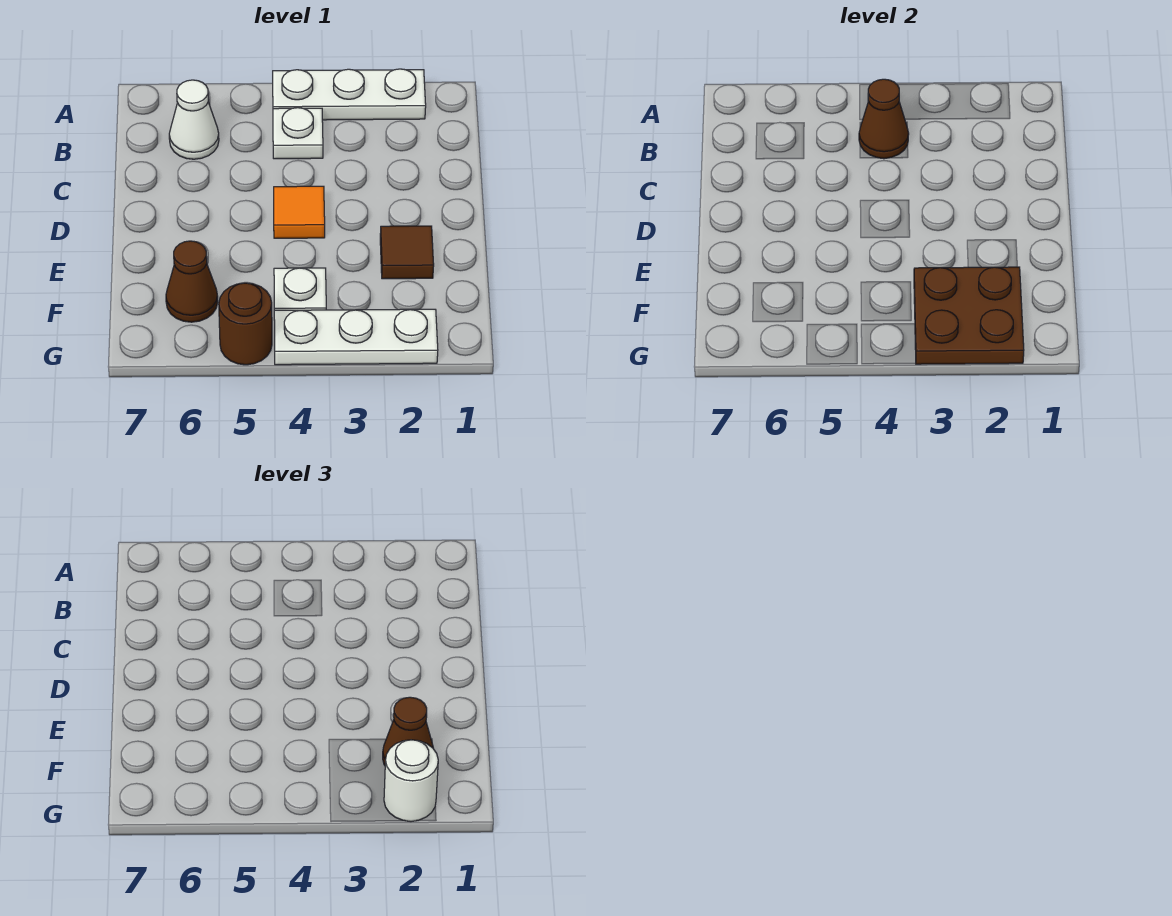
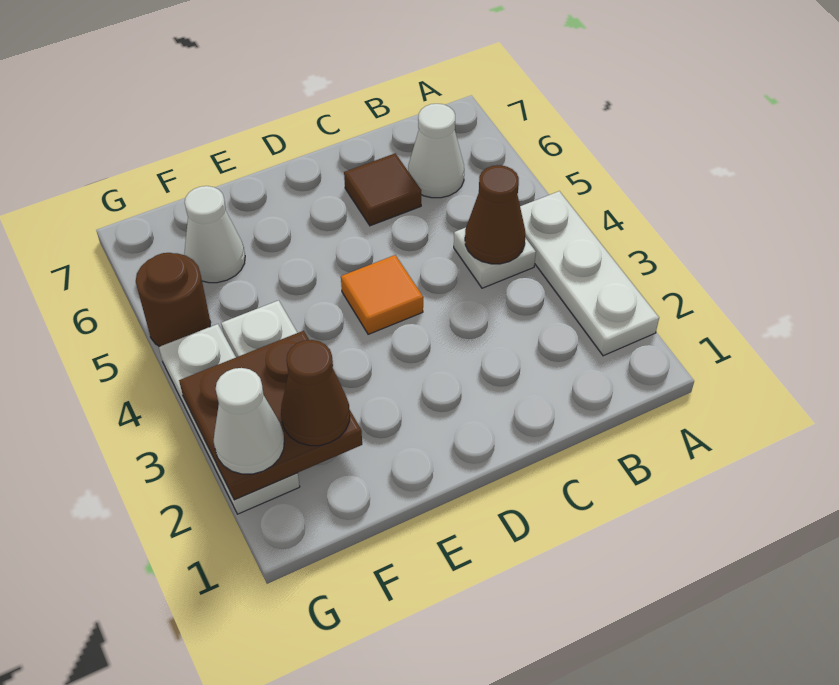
brown tile E2 level 1 -> brown tile C6 level 1
brown cone F6 level 1 -> white cone F6 level 1
white round brick G2 level 3 -> white cone G2 level 3

